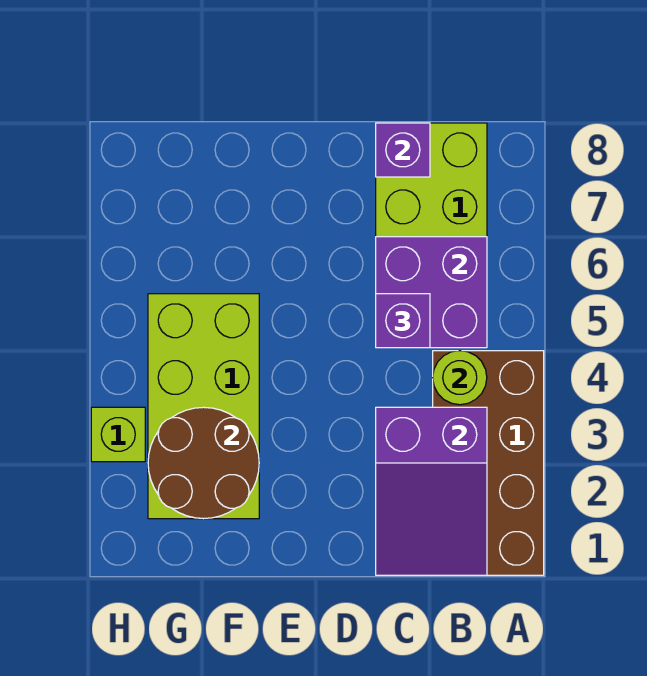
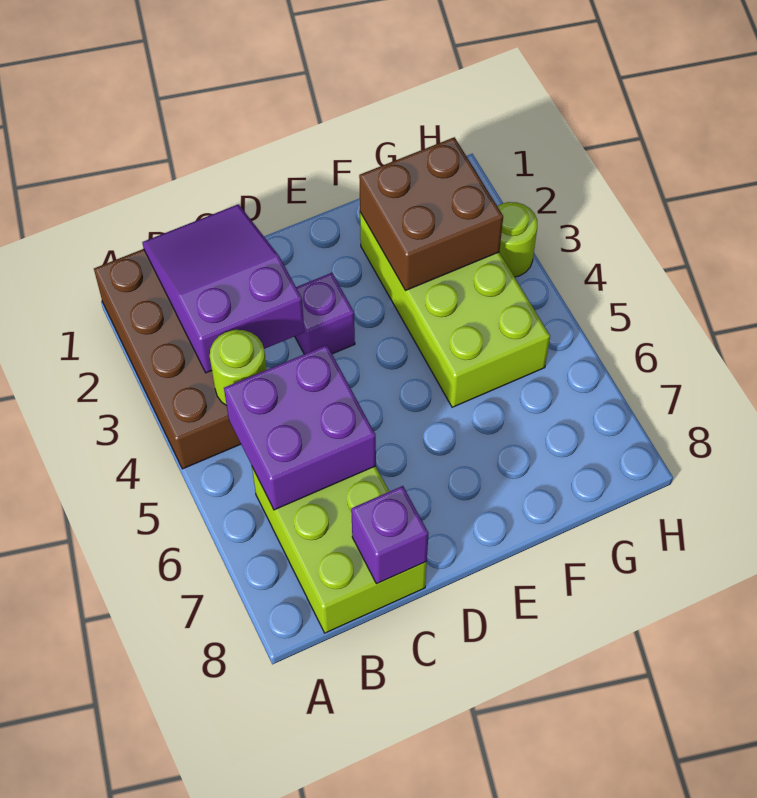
purple brick C5 level 3 -> purple brick D3 level 1
brown round brick F2:G3 level 2 -> brown brick F2:G3 level 2
lime brick H3 level 1 -> lime round brick H3 level 1

